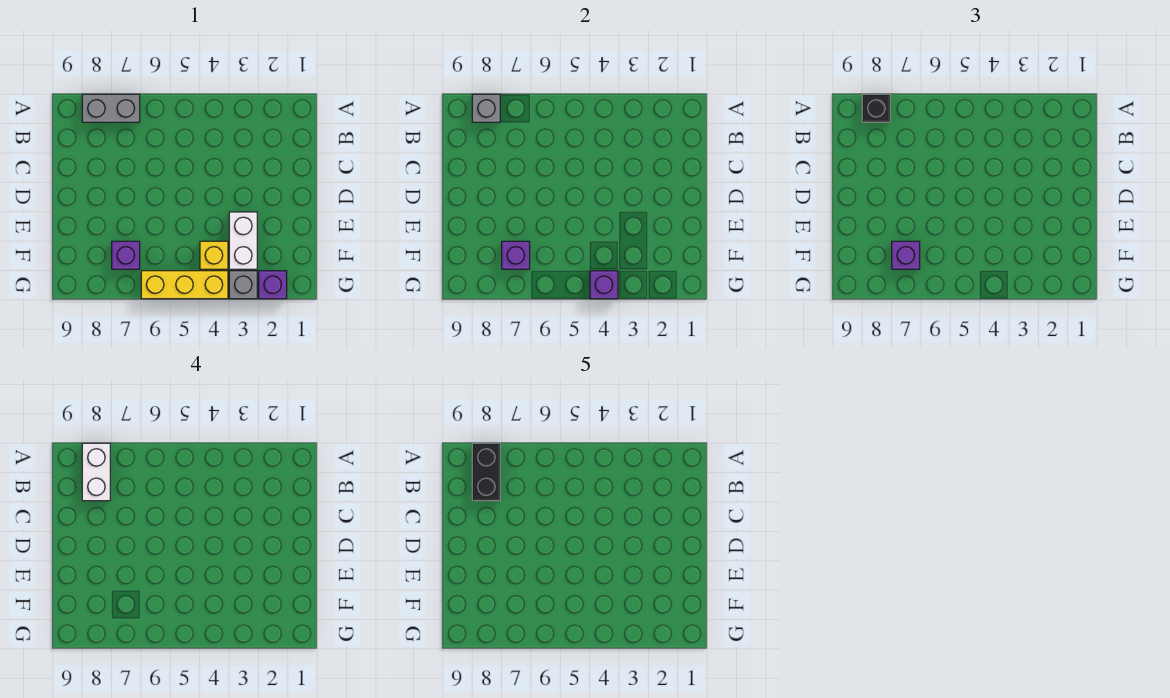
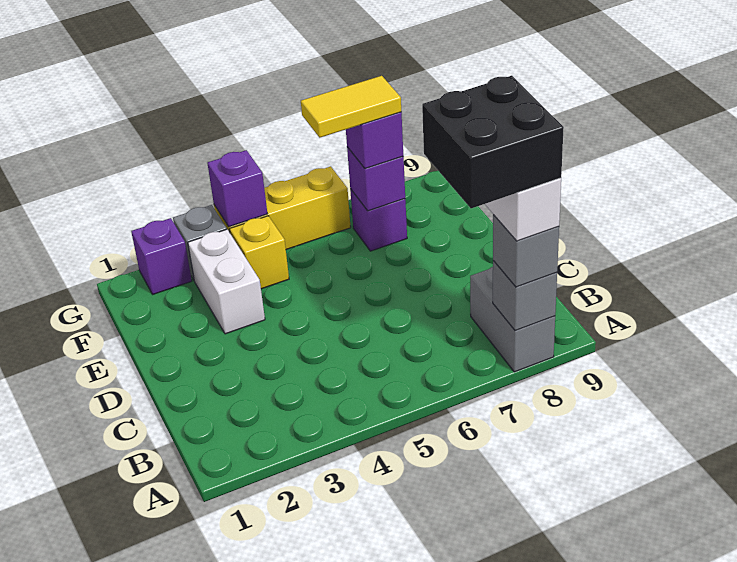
grey brick A7:A8 level 1 -> grey brick A8:B8 level 1
black brick A8 level 3 -> grey brick A8 level 3
black brick A8:B8 level 5 -> black brick A7:B8 level 5
none -> yellow tile F6:F7 level 4

